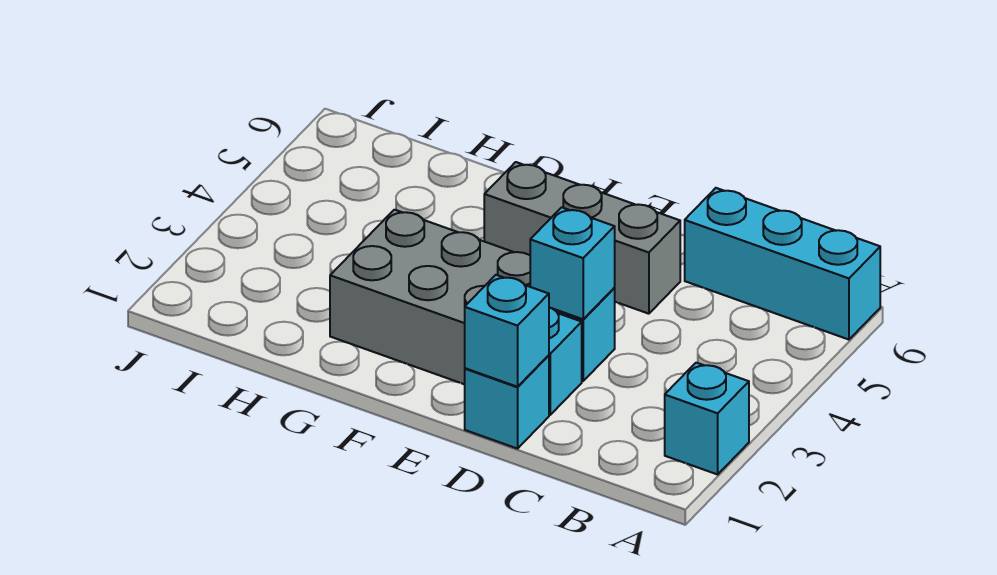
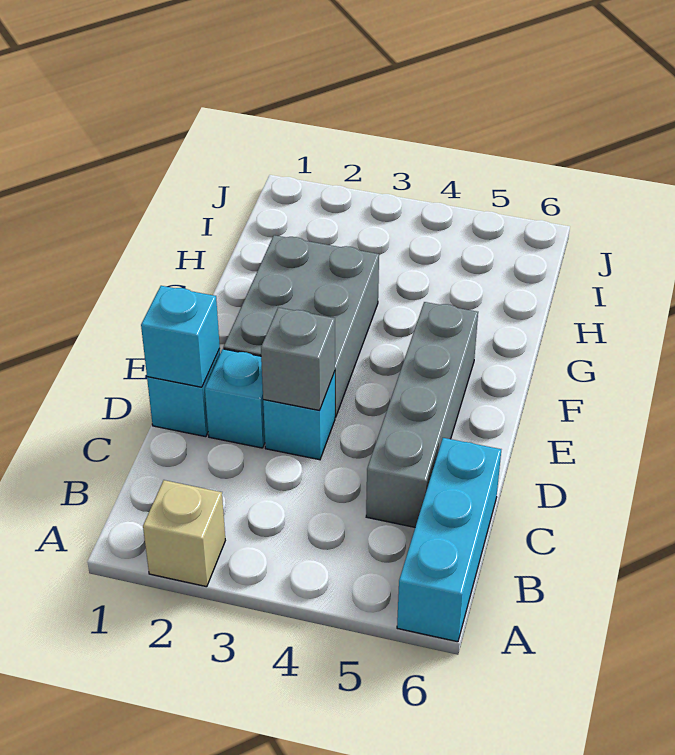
cyan brick A2 level 1 -> tan brick A2 level 1
cyan brick D3 level 2 -> grey brick D3 level 2
grey brick D5:F5 level 1 -> grey brick C5:F5 level 1

